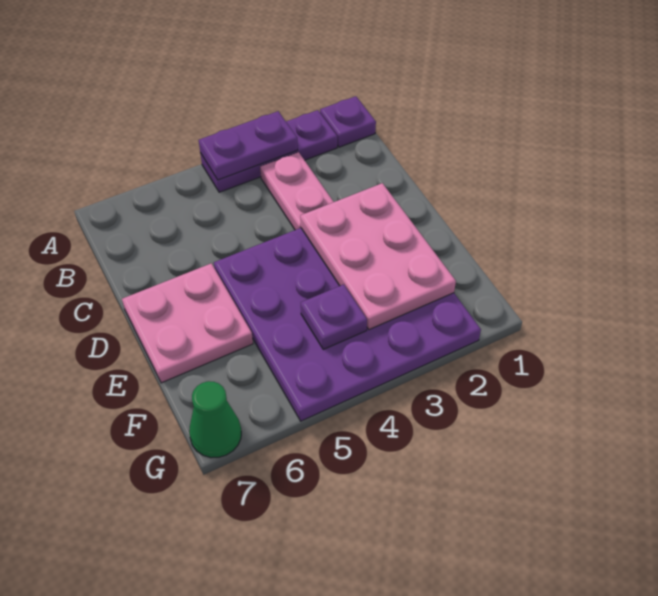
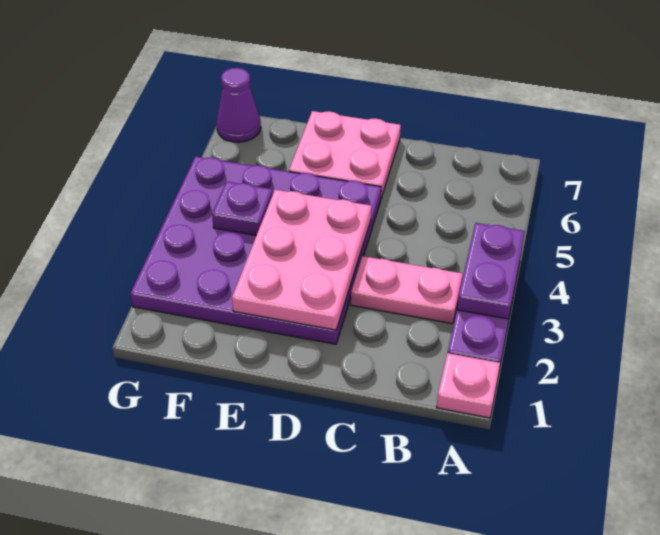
purple plate A1 level 1 -> pink plate A1 level 1
pink plate D2:F3 level 2 -> pink plate D2:E4 level 2
green cone G7 level 1 -> purple cone G7 level 1

